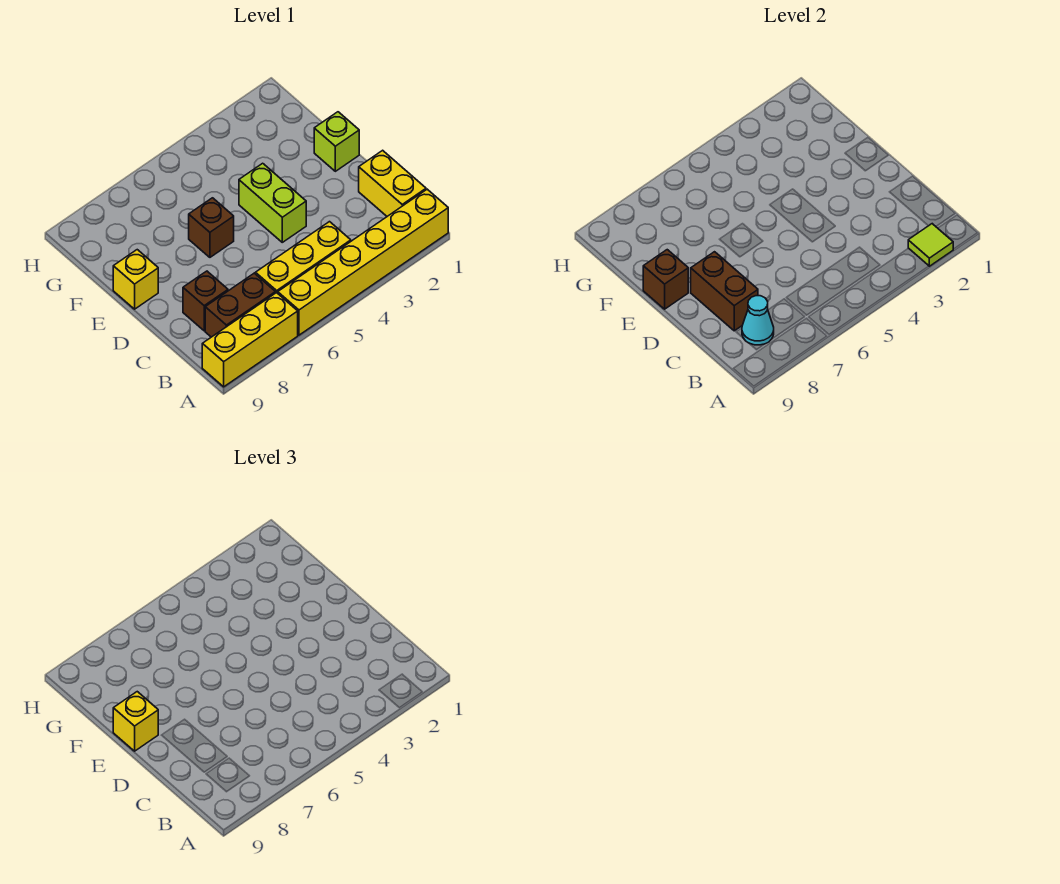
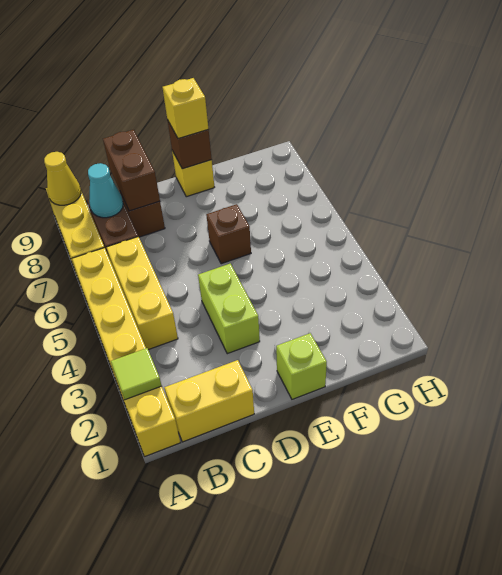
none -> yellow cone A9 level 2
brown brick C8:D8 level 2 -> brown brick C8:C9 level 2
lime brick D4:E4 level 1 -> lime brick D3:D4 level 1

